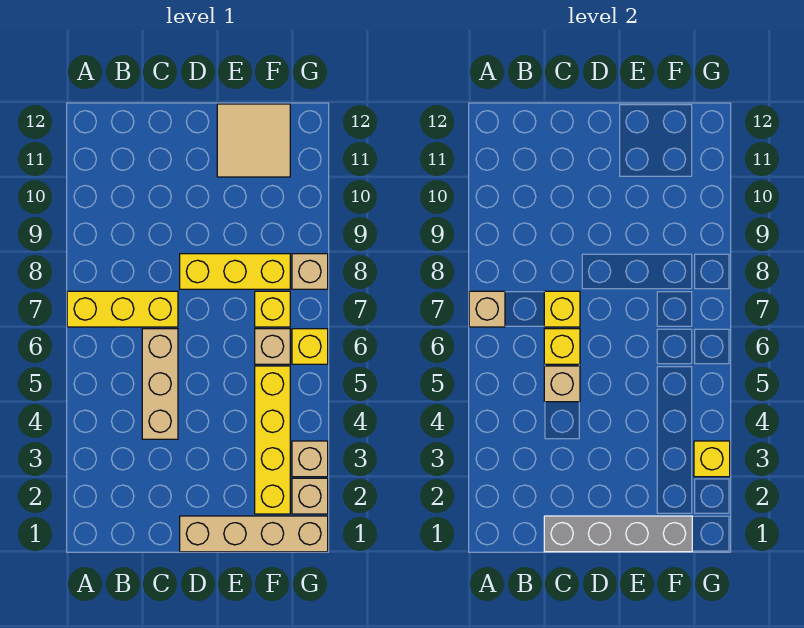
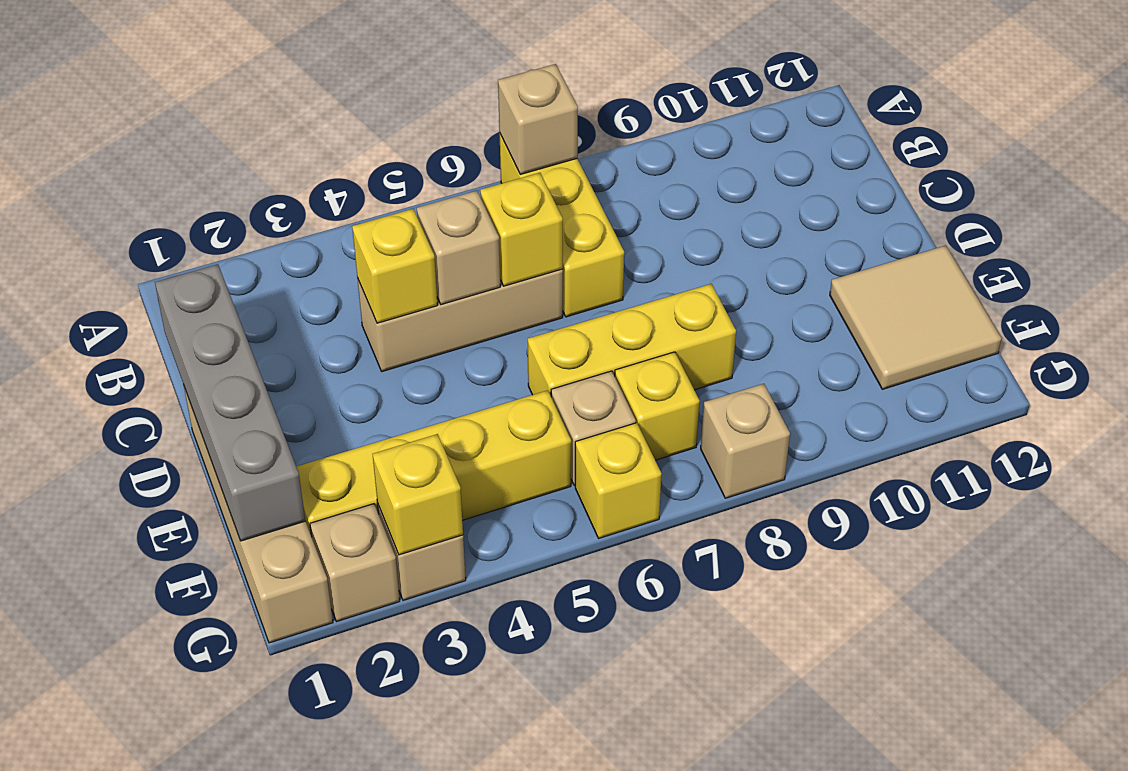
yellow brick C7 level 2 -> yellow brick C4 level 2
yellow brick D8:F8 level 1 -> yellow brick E6:E8 level 1

